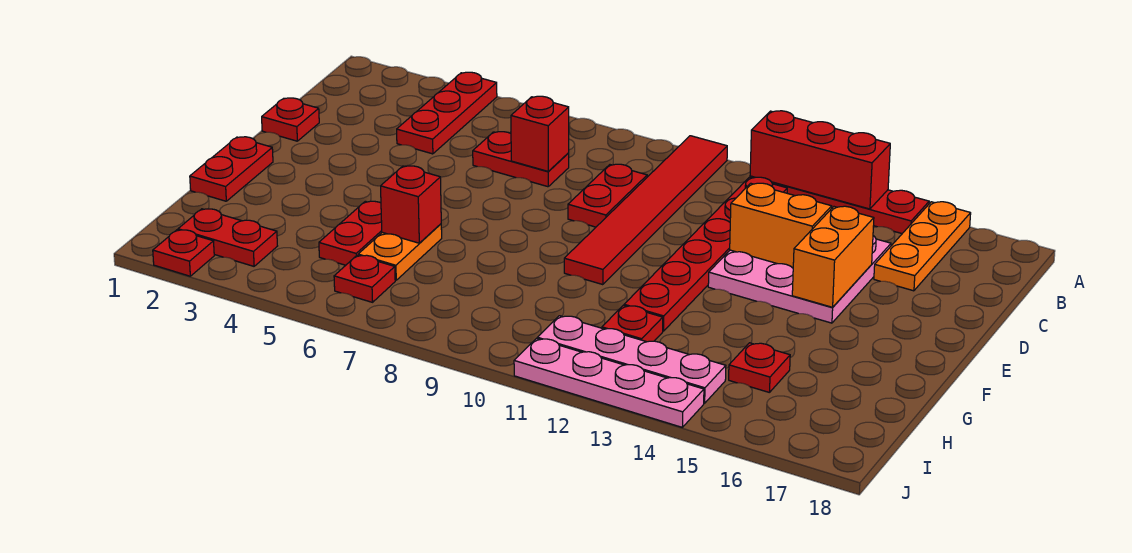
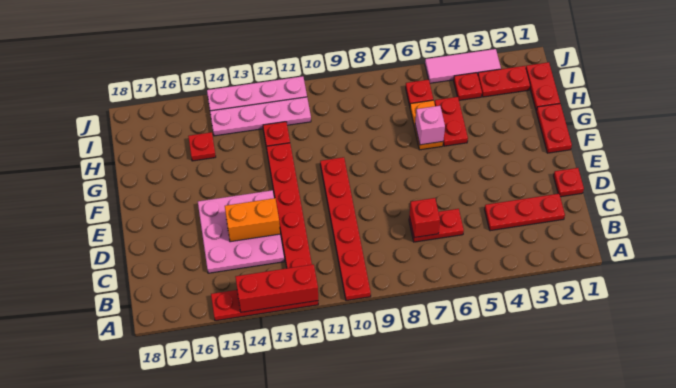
red plate A4:C4 level 1 -> red plate C2:C4 level 1
red tile A10:F10 level 1 -> red plate A10:F10 level 1
orange plate A16:C16 level 1 -> none
red plate C9:D9 level 1 -> red plate H1:I1 level 1
orange brick D15:E15 level 2 -> none
red brick G6 level 2 -> pink brick G6 level 2
red plate J2 level 1 -> red plate I4 level 1
none -> pink tile J3:J5 level 1

